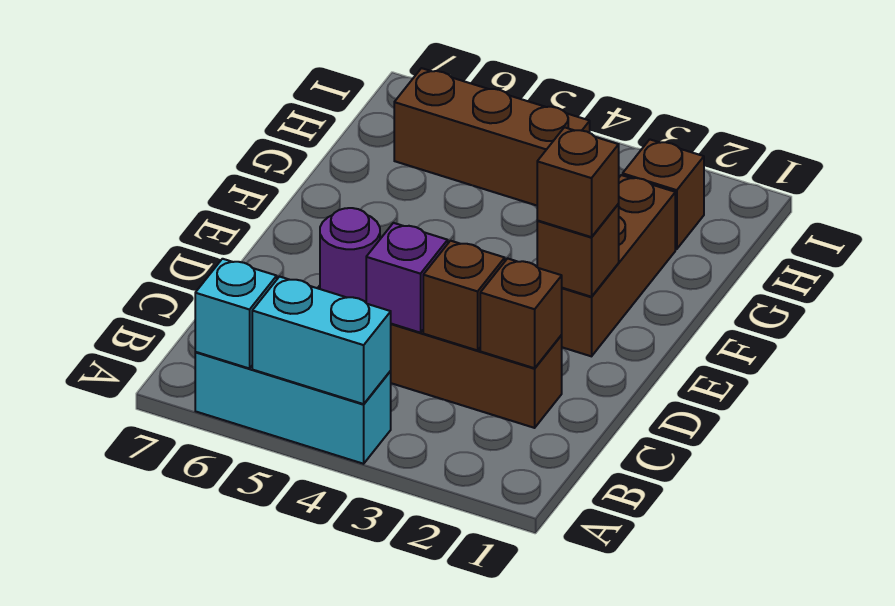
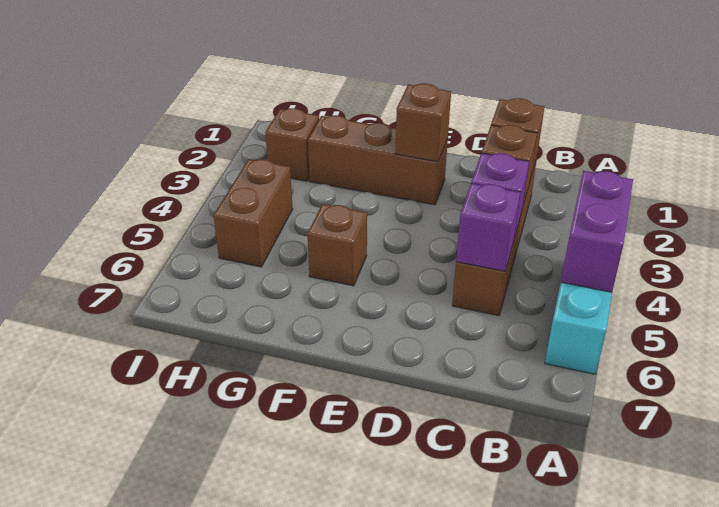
cyan brick A4:A5 level 2 -> purple brick A4:A5 level 2
cyan brick A6 level 2 -> none
purple round brick C5 level 2 -> purple brick C5 level 2
brown brick E2 level 3 -> brown brick F5 level 1
brown brick H4:H6 level 1 -> brown brick H4:H5 level 1

